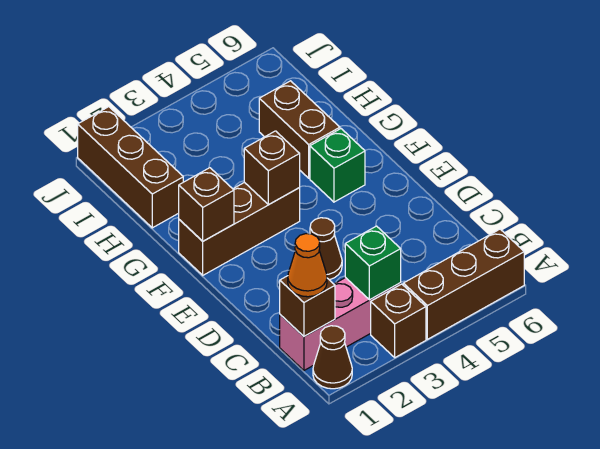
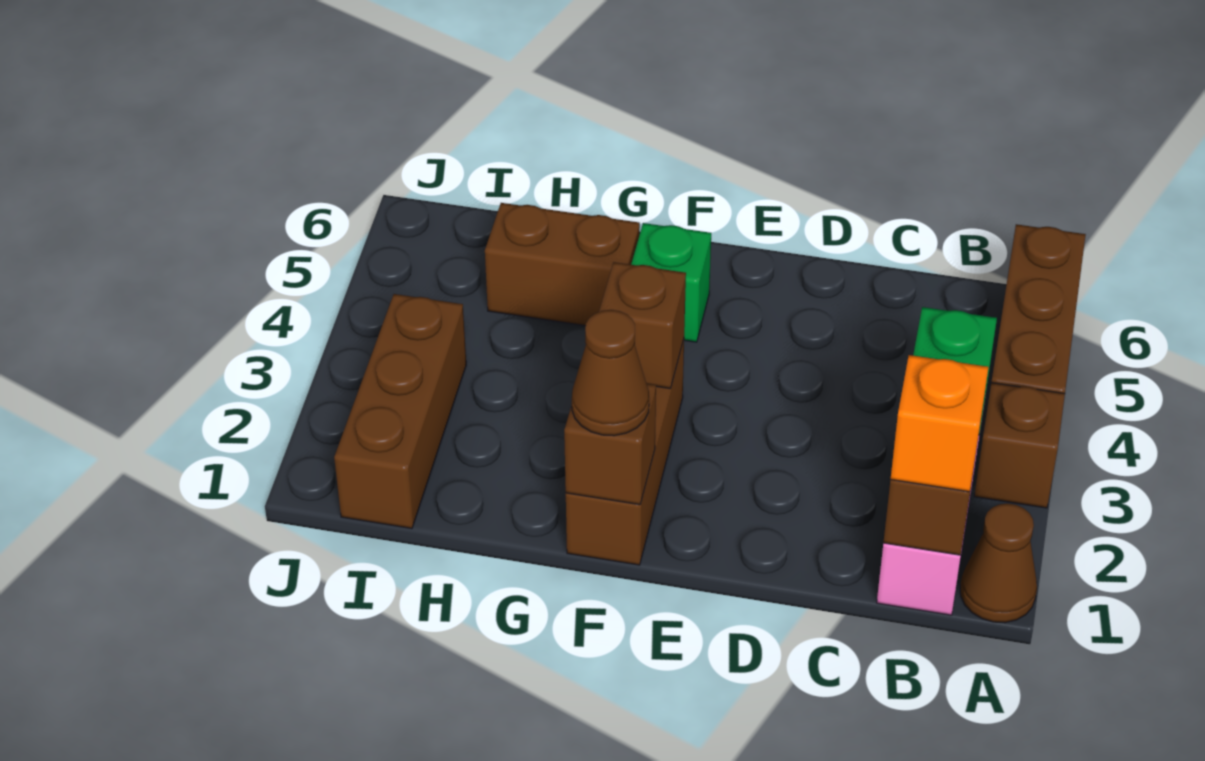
orange cone B1 level 3 -> orange brick B1 level 3
brown cone D3 level 1 -> brown cone F1 level 3
brown brick H1:J1 level 1 -> brown brick I1:I3 level 1

